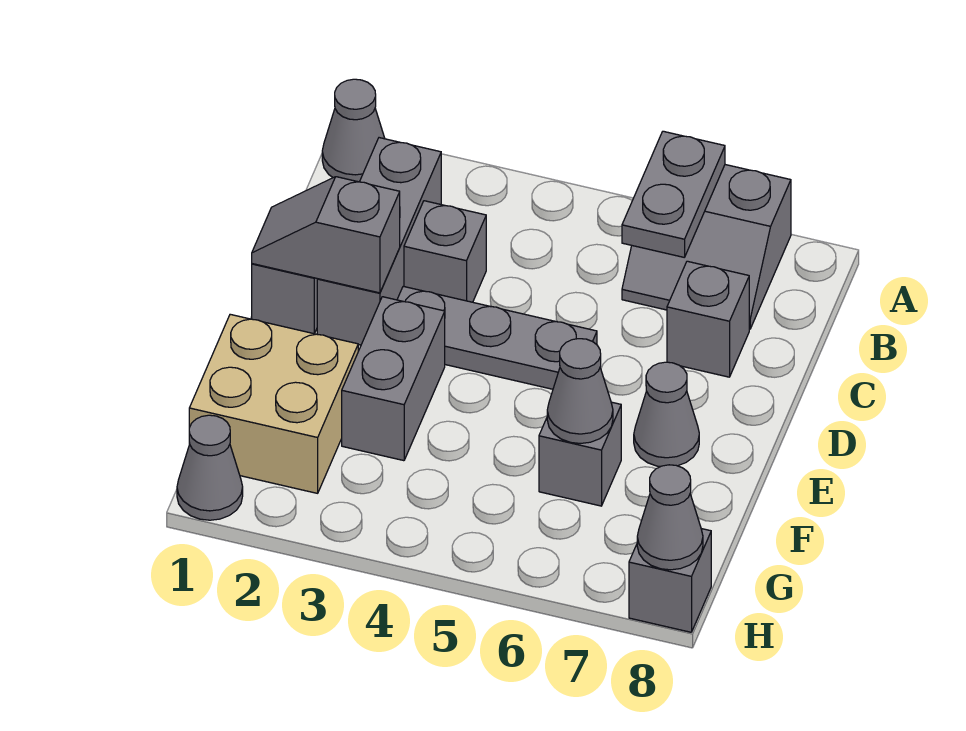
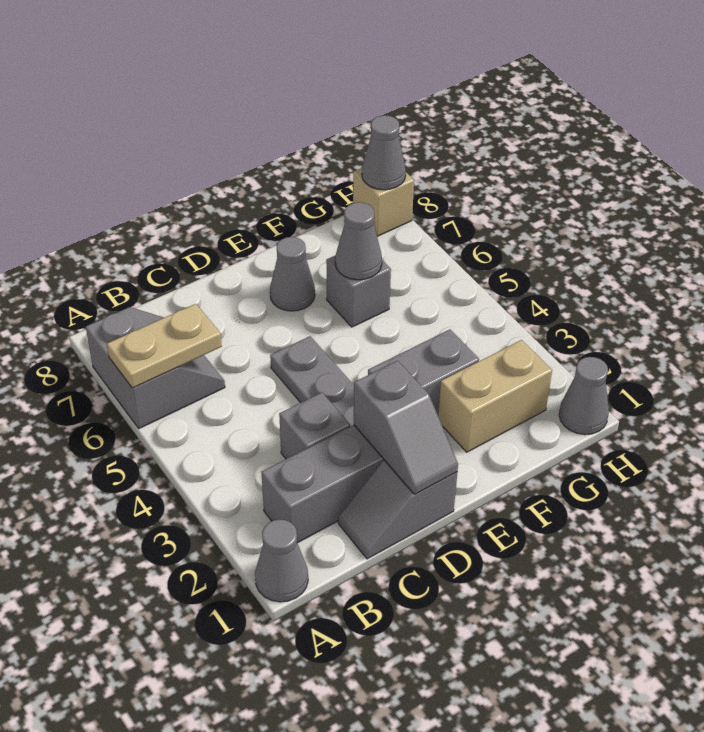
grey plate A6:B6 level 2 -> tan plate A6:B6 level 2
grey brick C7 level 1 -> none
tan brick F1:G2 level 1 -> tan brick F2:G2 level 1
grey brick H8 level 1 -> tan brick H8 level 1

